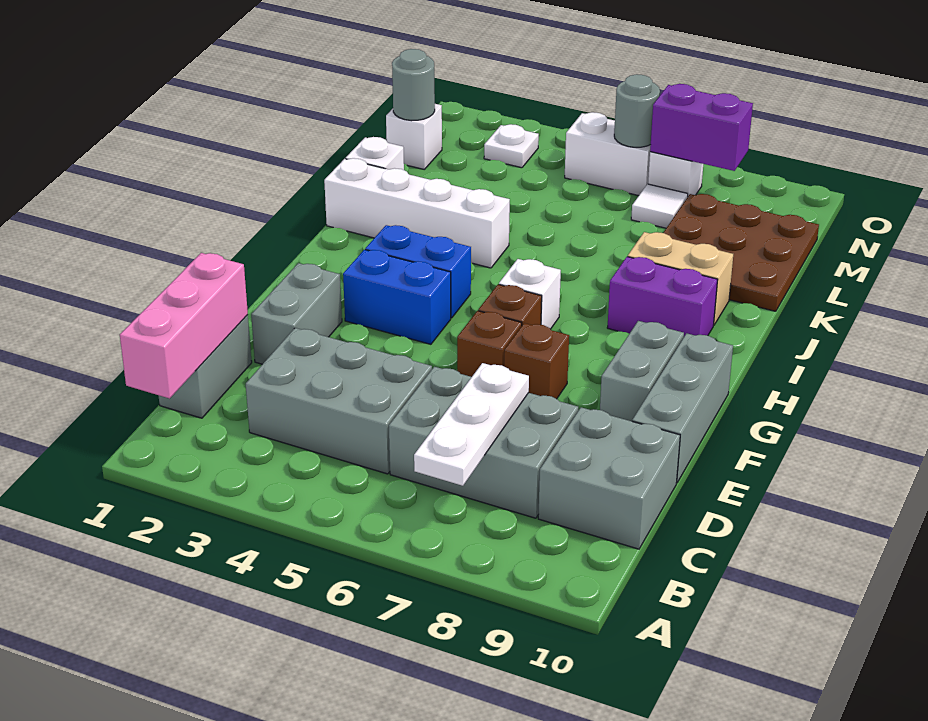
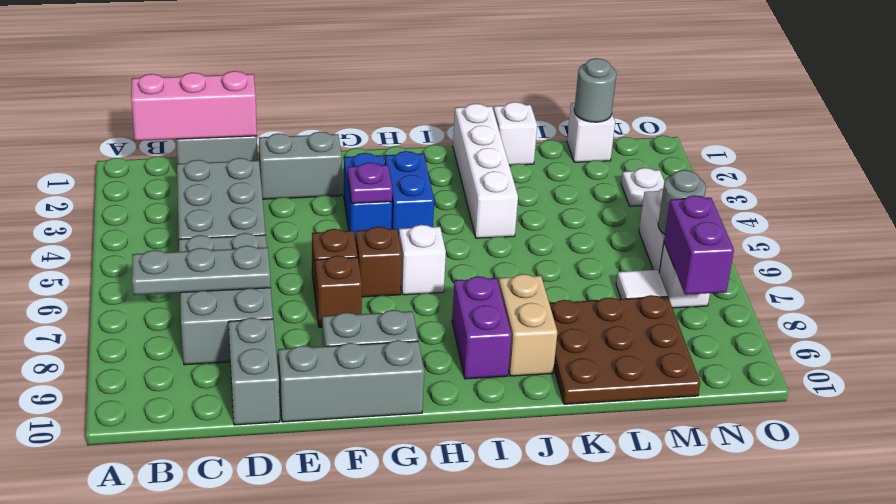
white plate B7:D7 level 2 -> grey plate B7:D7 level 2
grey brick C9:D10 level 1 -> grey brick D9:D10 level 1
none -> purple plate G4 level 2

